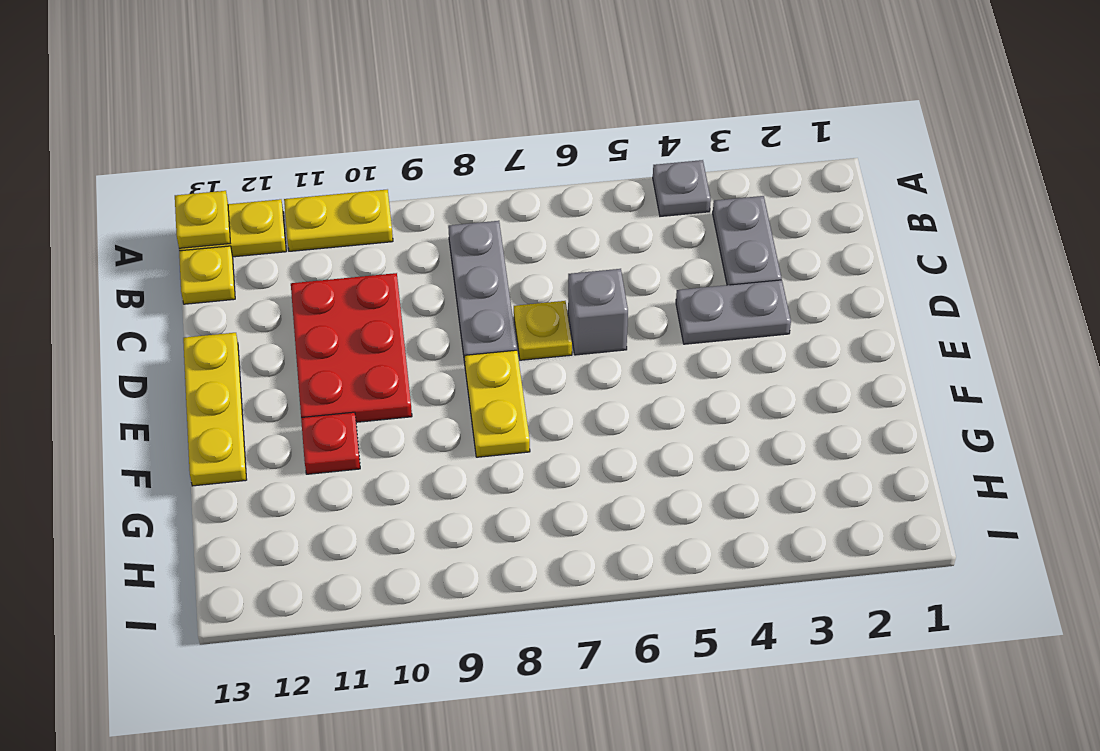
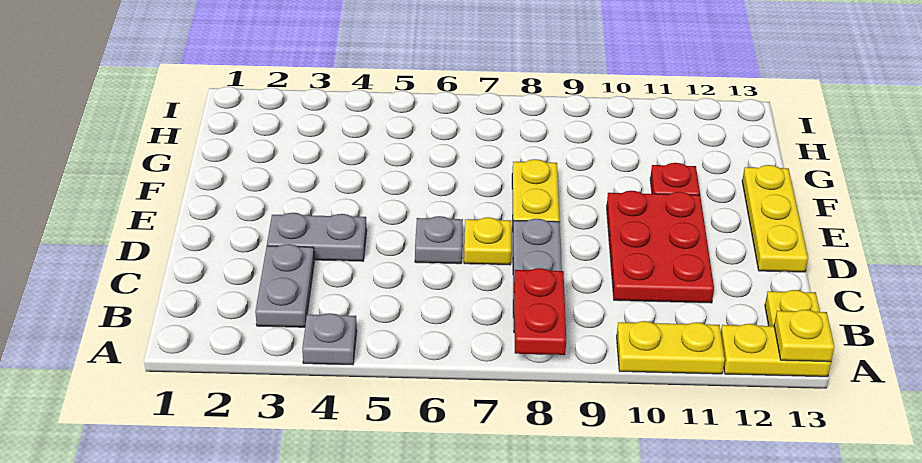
none -> red plate A8:B8 level 2
grey brick D6 level 1 -> grey plate D6 level 1

